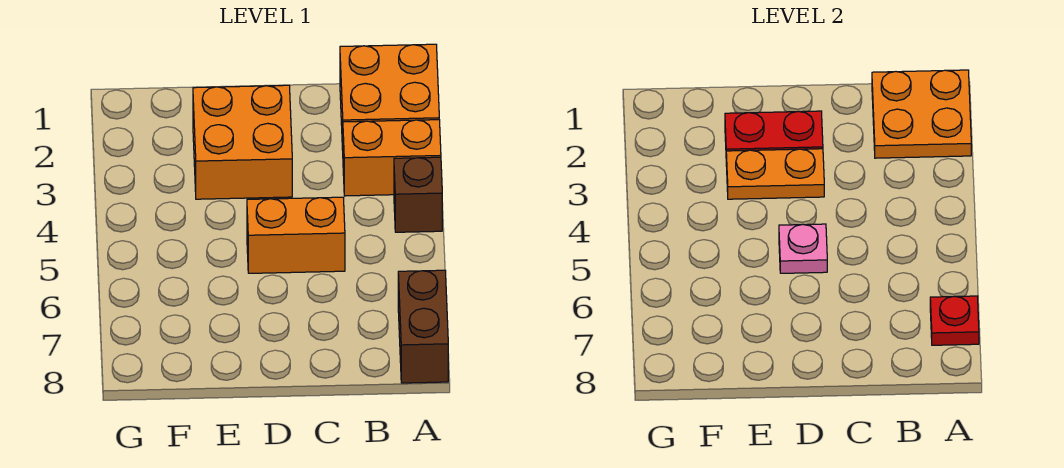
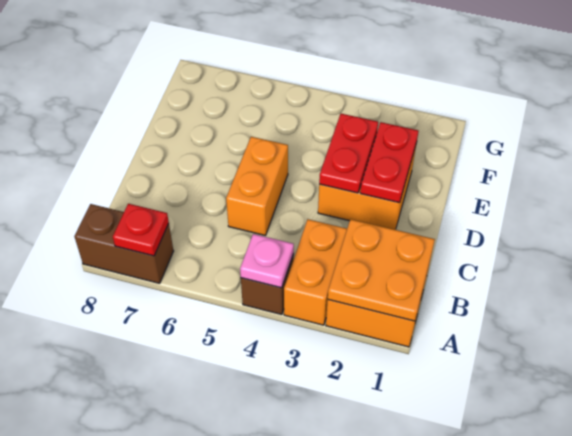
orange plate D3:E3 level 2 -> red plate D3:E3 level 2
pink plate D5 level 2 -> pink plate A4 level 2

